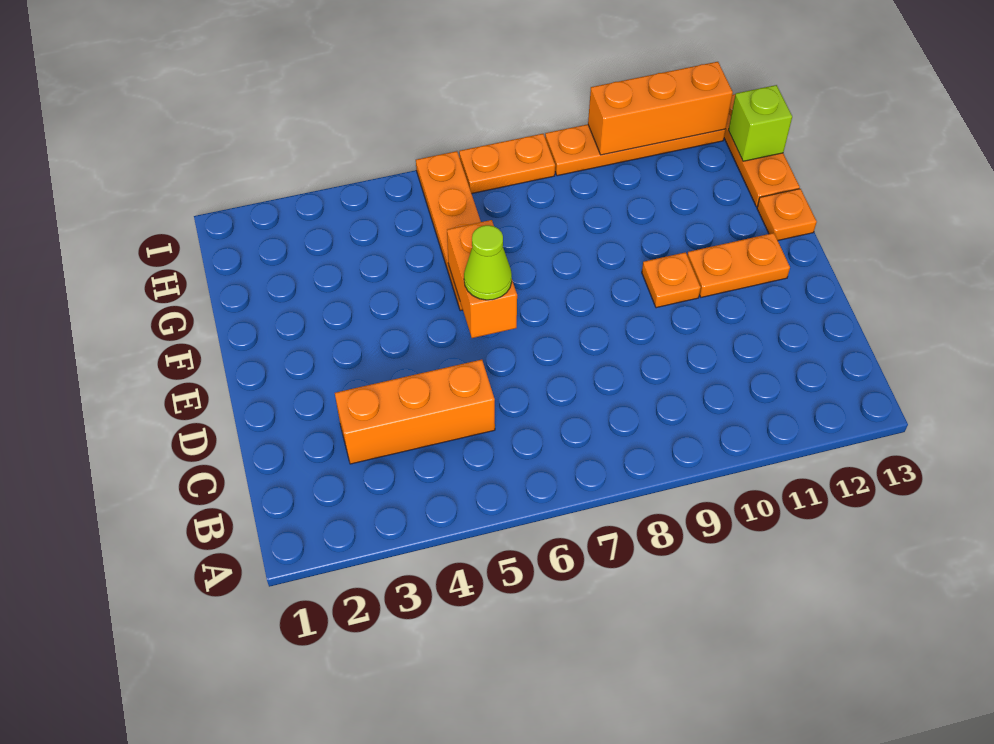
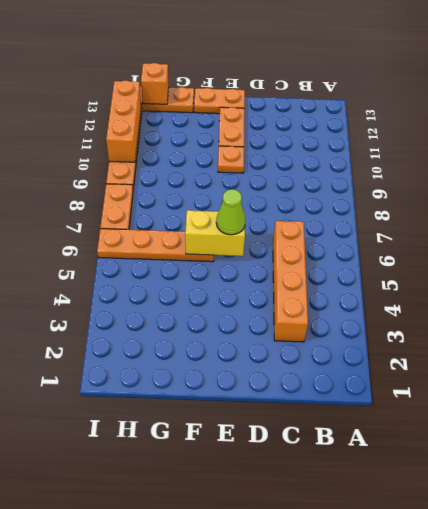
orange brick C3:C5 level 1 -> orange brick C3:C6 level 1
orange brick E6:F6 level 2 -> yellow brick E6:F6 level 2
orange plate F13 level 1 -> orange plate E13:F13 level 1
lime brick H13 level 2 -> orange brick H13 level 2

